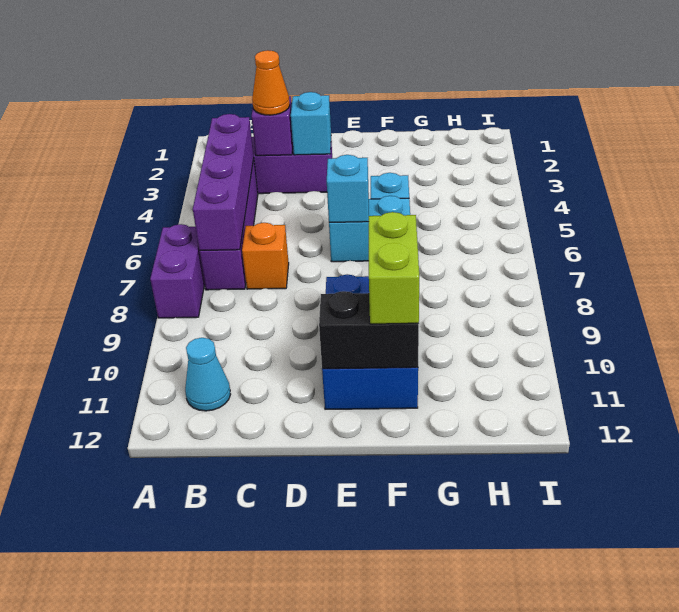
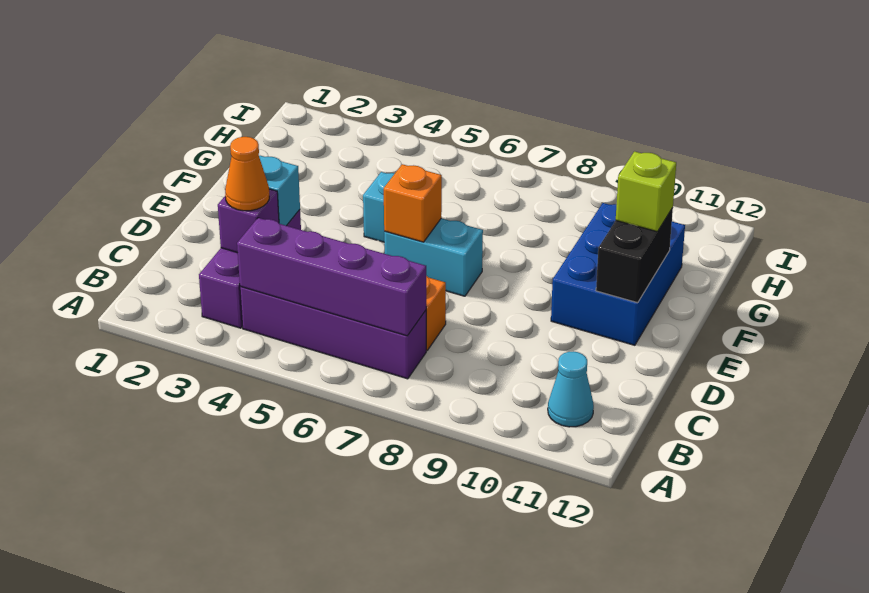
purple brick A7:A8 level 1 -> none
cyan brick E6:F6 level 1 -> cyan brick E6:E7 level 1
cyan brick E6 level 2 -> orange brick E6 level 2
blue brick E9:F11 level 1 -> blue brick E10:G11 level 1
lime brick F10:F11 level 3 -> lime brick F11 level 3

